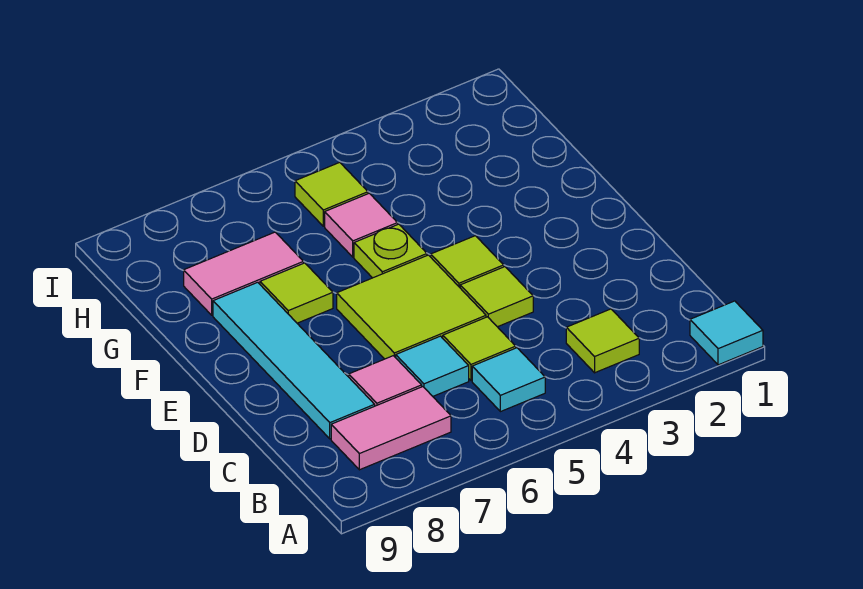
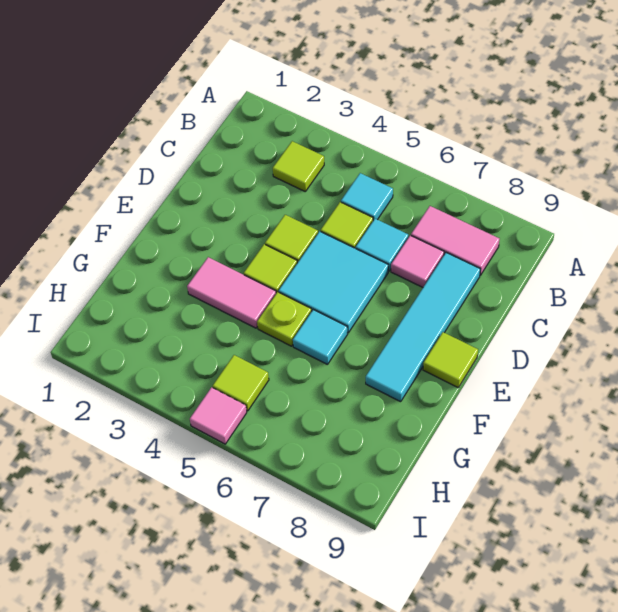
cyan tile A1 level 1 -> cyan tile F6 level 1
lime tile D5:E6 level 1 -> cyan tile D5:E6 level 1
lime tile F7 level 1 -> lime tile E9 level 1
pink tile G5 level 1 -> pink tile I5 level 1
pink tile G7:G8 level 1 -> pink tile F3:F4 level 1

